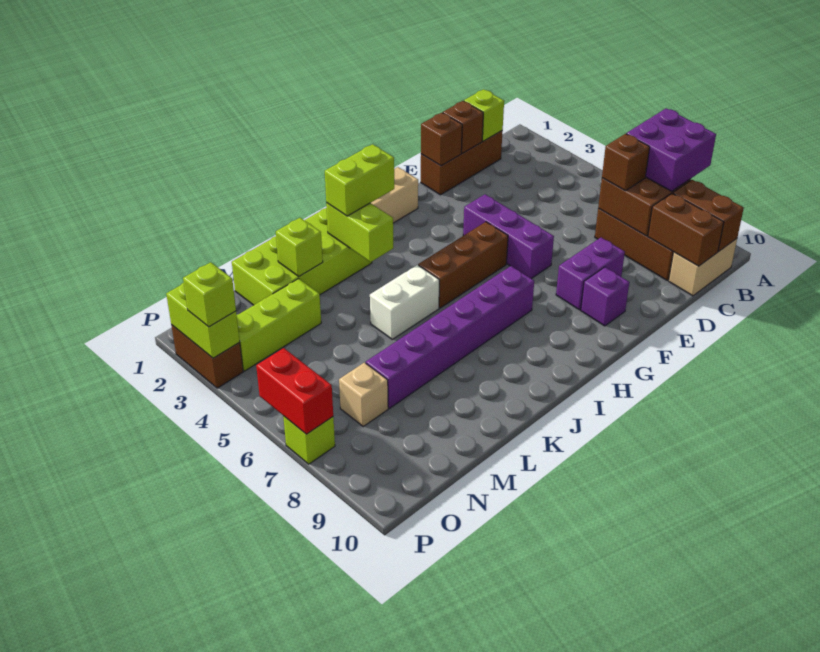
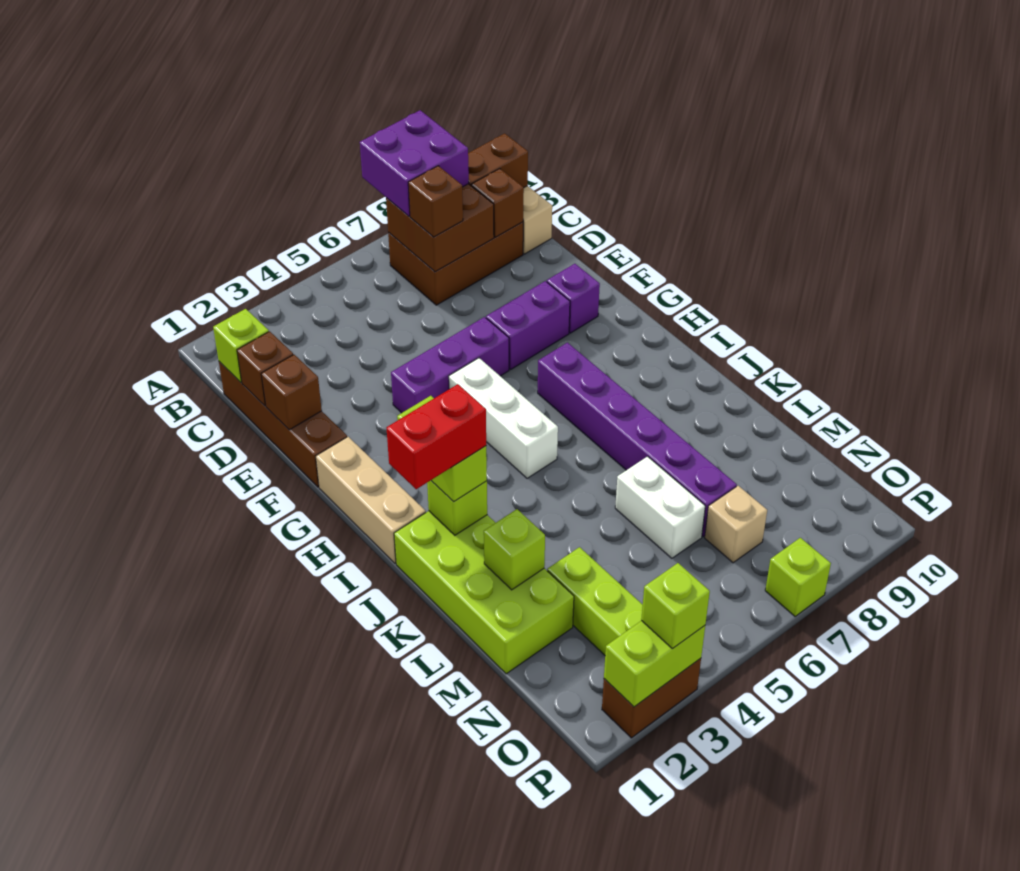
brown brick C1:E1 level 1 -> brown brick C1:F1 level 1
brown brick C9:C10 level 2 -> brown brick C9 level 2
purple brick E8:F8 level 1 -> purple brick F7:F8 level 1
brown brick G5:I5 level 1 -> white brick G5:I5 level 1
lime brick J2:J3 level 2 -> lime brick J2 level 2
white brick J5:K5 level 1 -> white brick L6:M6 level 1
red brick P6:P7 level 2 -> red brick J1:J2 level 4

